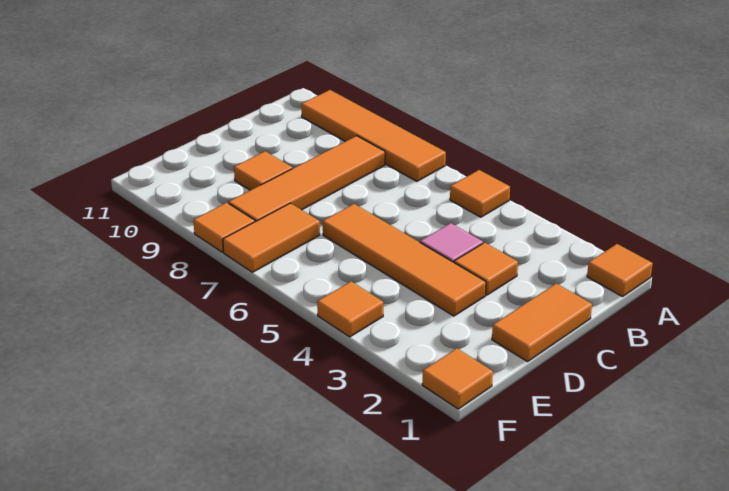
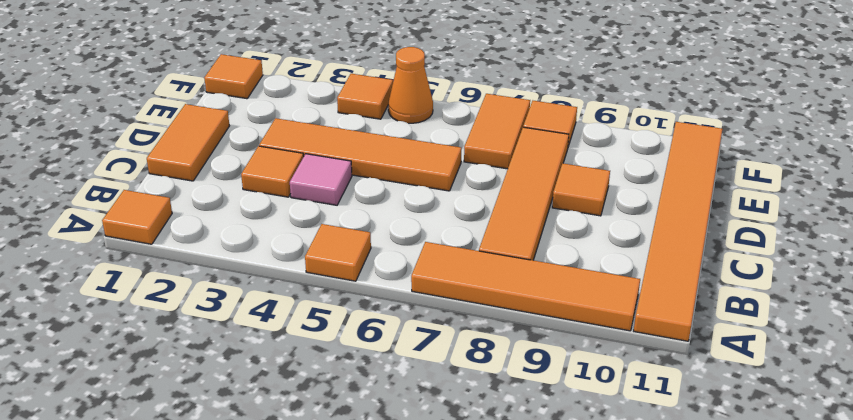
none -> orange tile A11:F11 level 1
none -> orange cone F5 level 1

